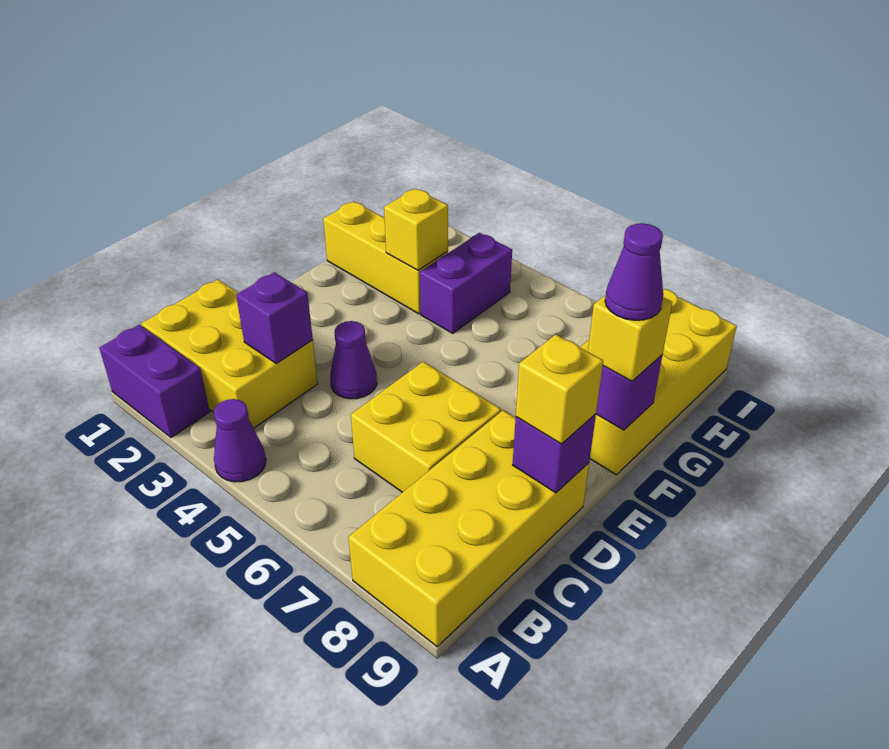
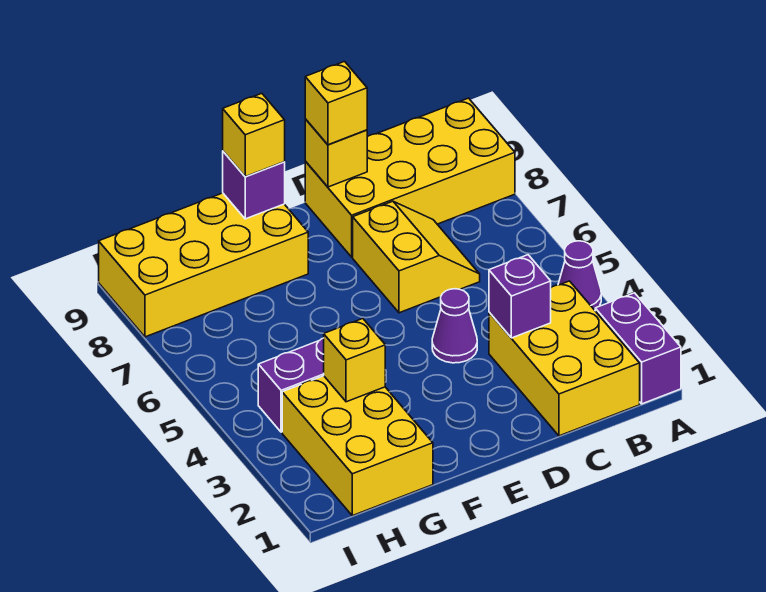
yellow brick C6:D7 level 1 -> yellow slope C6:D7 level 1 top D
purple brick D9 level 2 -> yellow brick D9 level 2
purple cone F9 level 4 -> none
yellow brick G1:G3 level 1 -> yellow brick G1:H3 level 1

